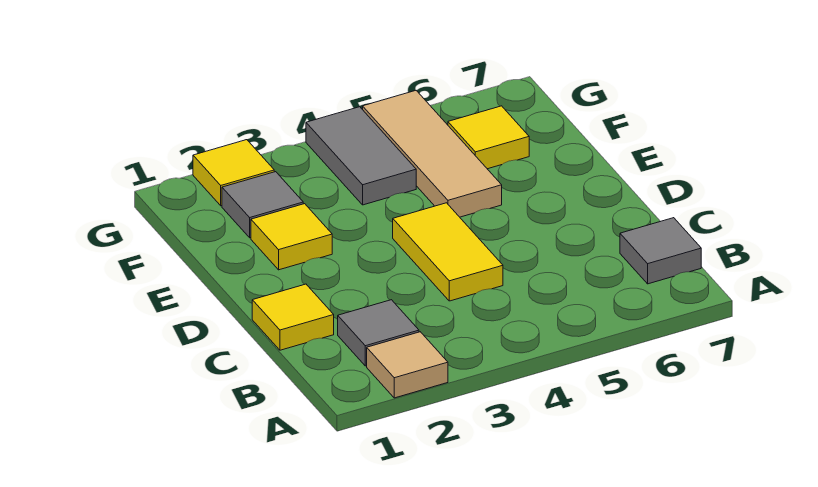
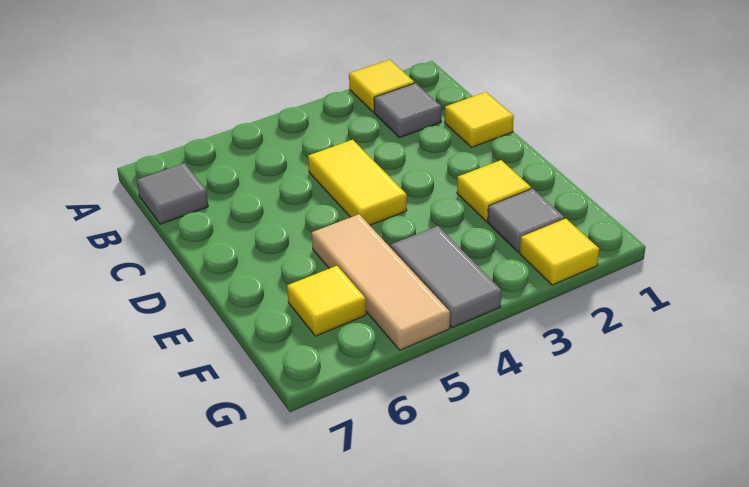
tan tile A2 level 1 -> yellow tile A2 level 1

